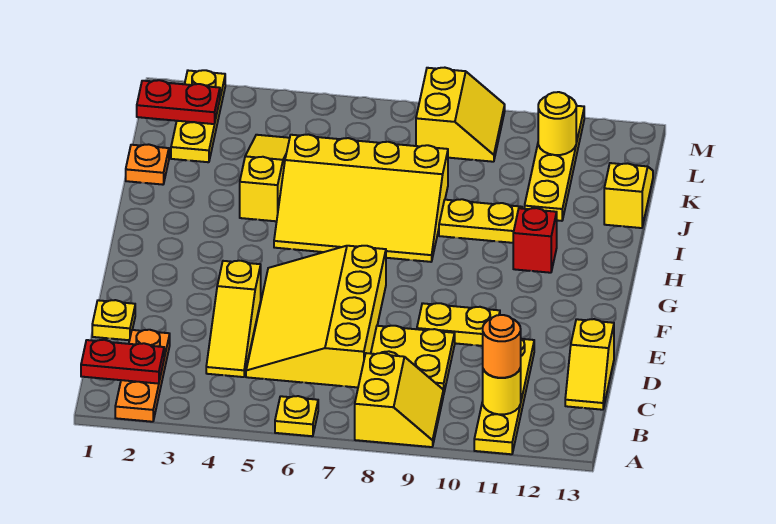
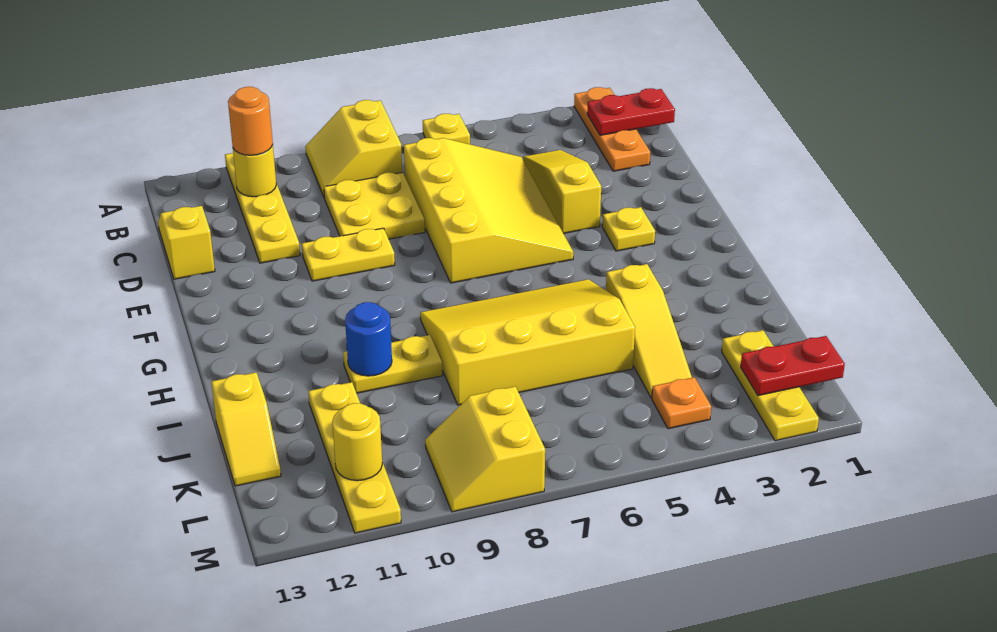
yellow plate D1 level 1 -> yellow plate F3 level 1
red brick H11 level 1 -> none
none -> blue round brick I10 level 2
orange plate J1 level 1 -> orange plate L4 level 1

